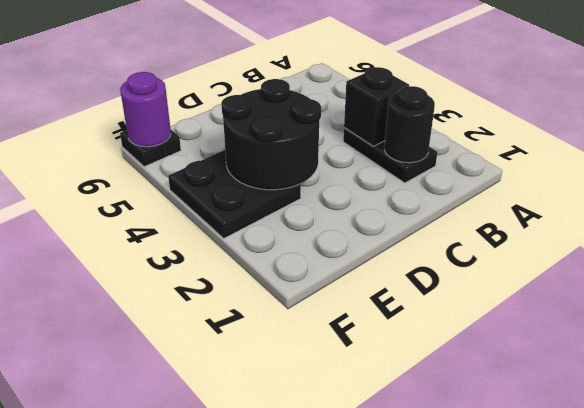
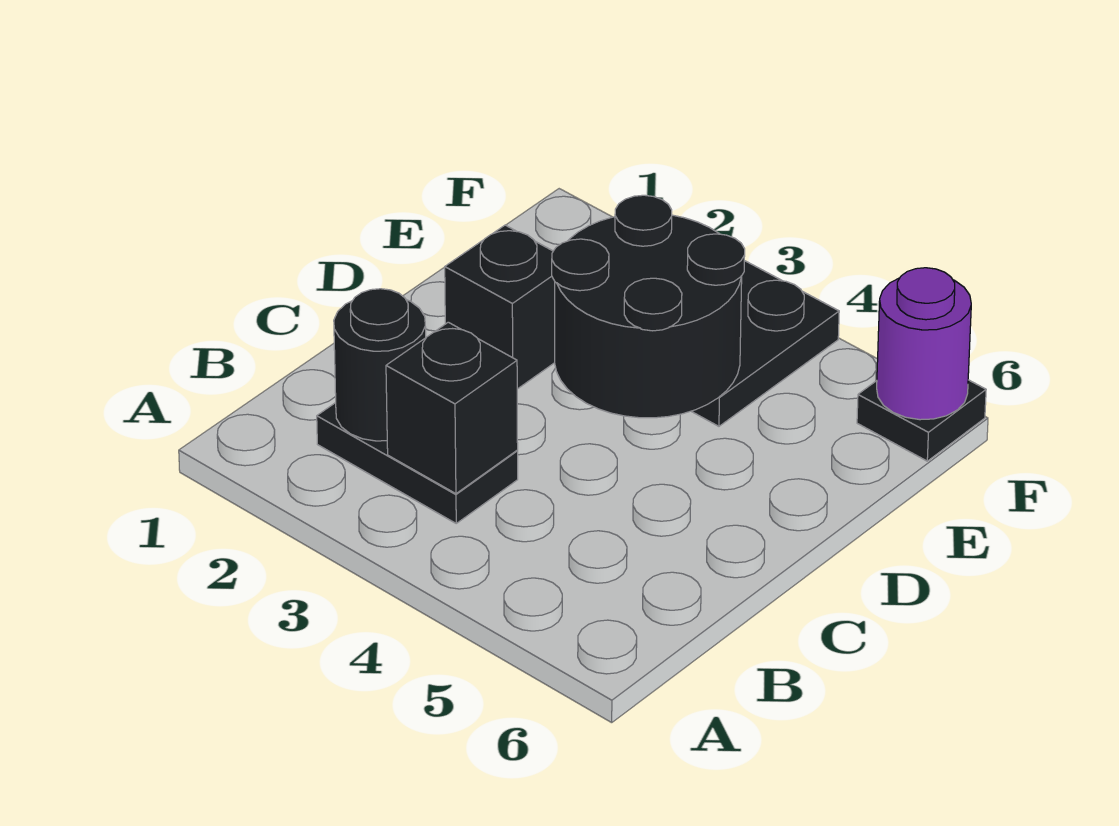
none -> black brick D2 level 1

